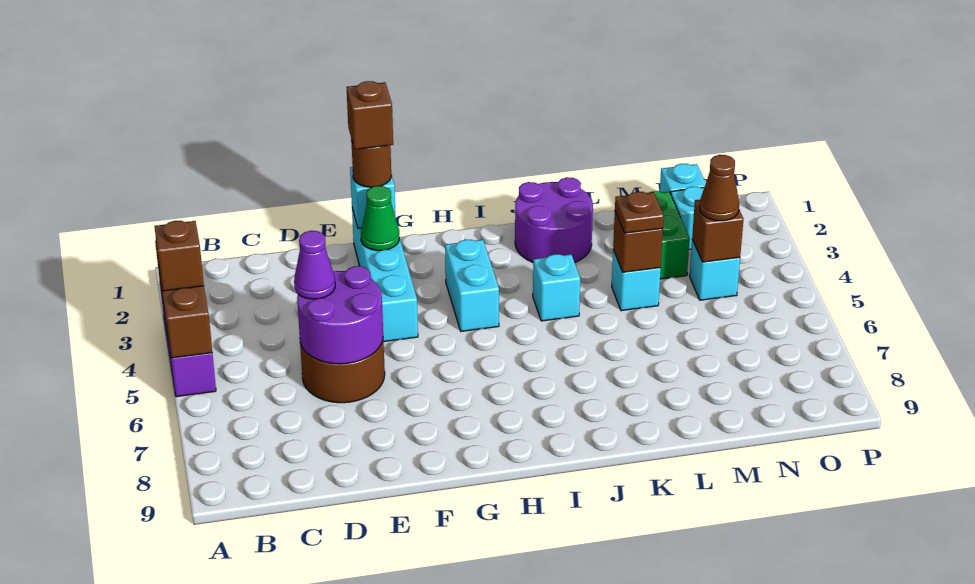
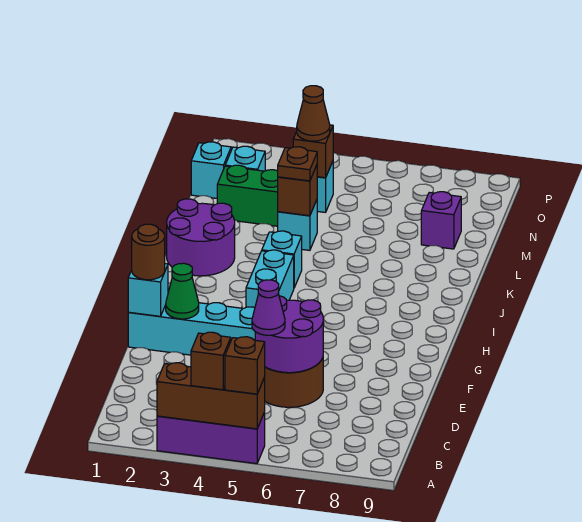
brown brick F1 level 4 -> brown brick A5 level 3
cyan brick H3:H4 level 1 -> cyan brick H4:I4 level 1
none -> purple brick M8 level 1

